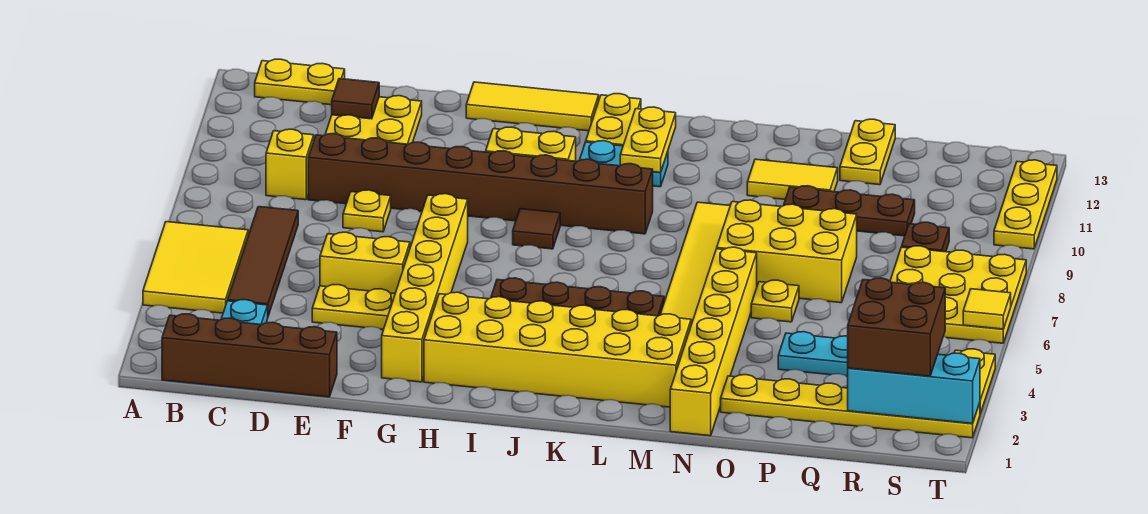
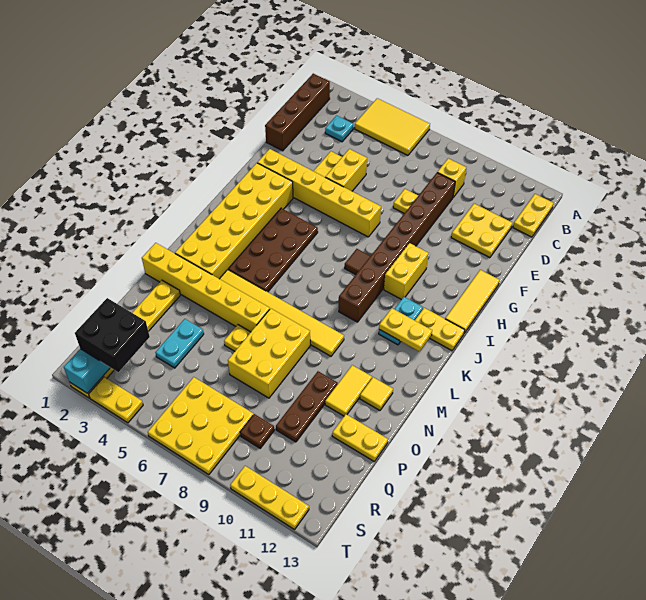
brown tile C4:C7 level 1 -> none
brown tile D12 level 2 -> none
brown brick R2:S3 level 3 -> black brick R2:S3 level 3
yellow tile T6 level 2 -> yellow tile N12 level 1

